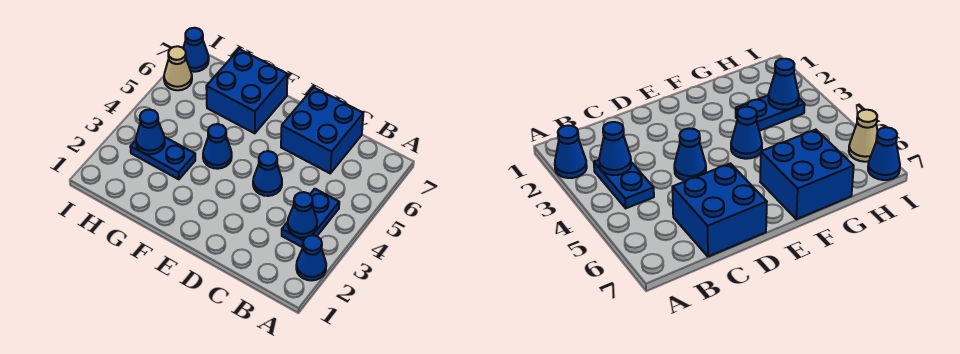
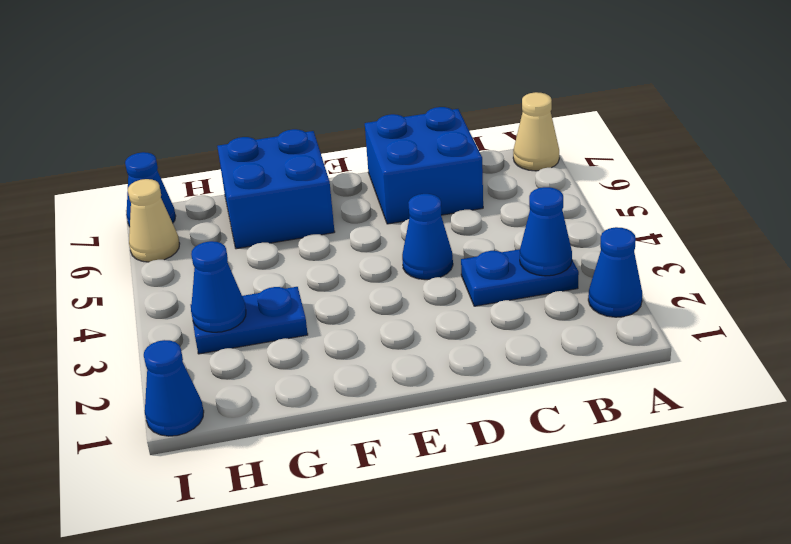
none -> tan cone A7 level 1
blue plate B3:B4 level 1 -> blue plate B3:C3 level 1
blue cone F4 level 1 -> blue cone I1 level 1

